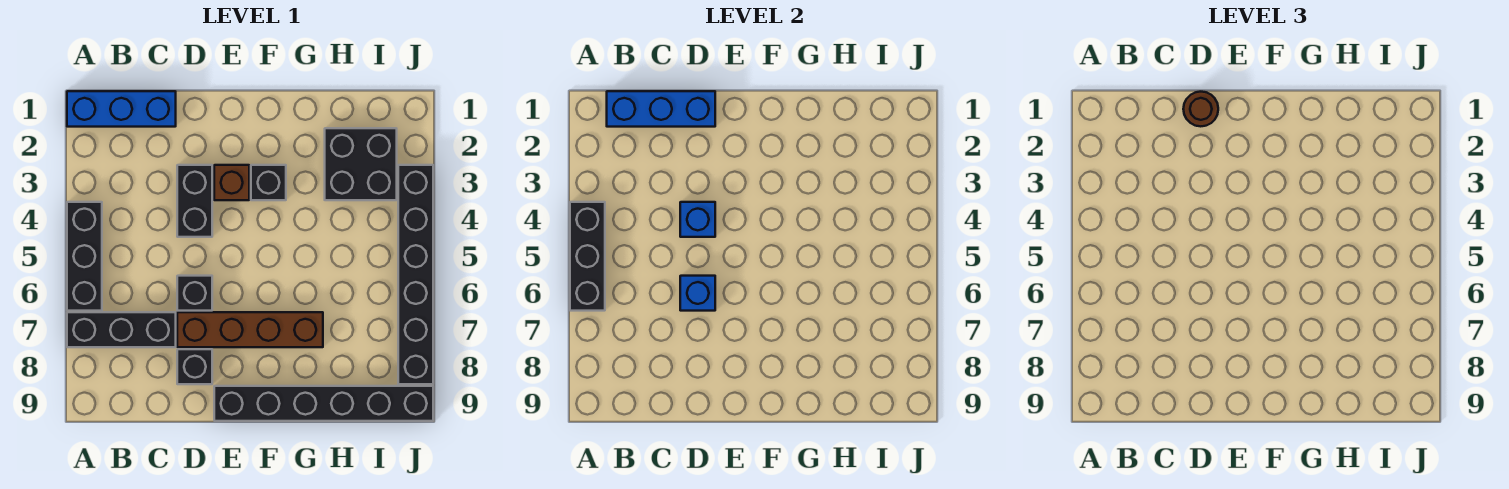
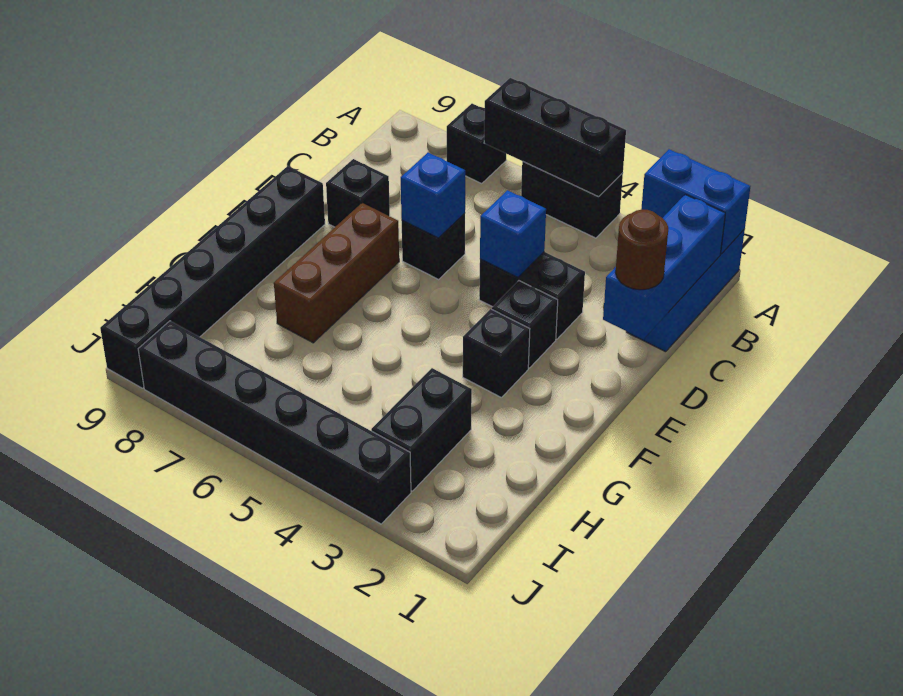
none -> blue brick A1:A2 level 2
black brick A4:A6 level 1 -> black brick A4:A5 level 1
black brick A7:C7 level 1 -> black brick A7 level 1
brown brick D7:G7 level 1 -> brown brick E7:G7 level 1
brown brick E3 level 1 -> black brick E3 level 1
black brick H2:I3 level 1 -> black brick H3:I3 level 1

